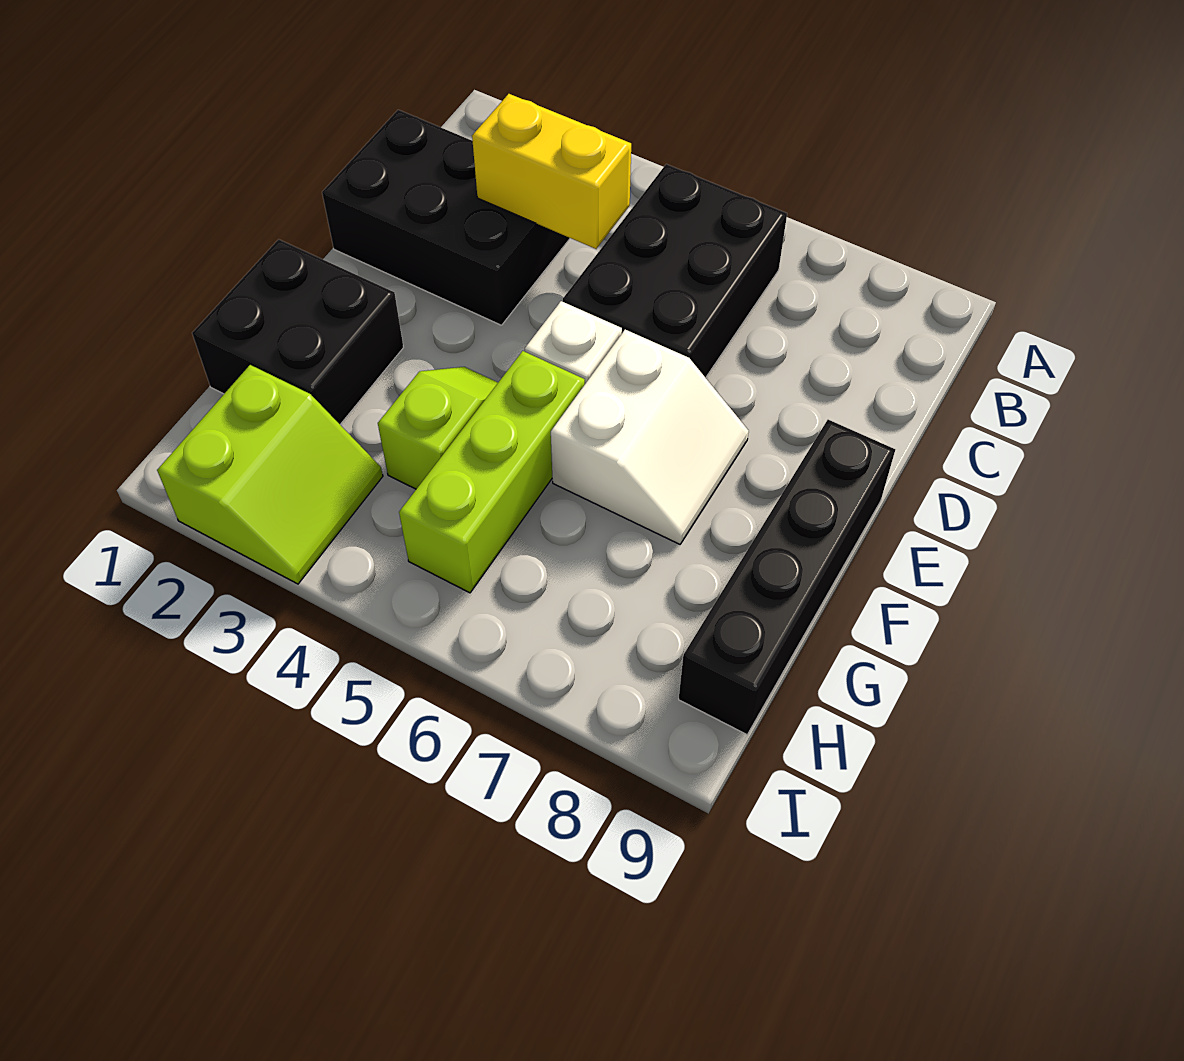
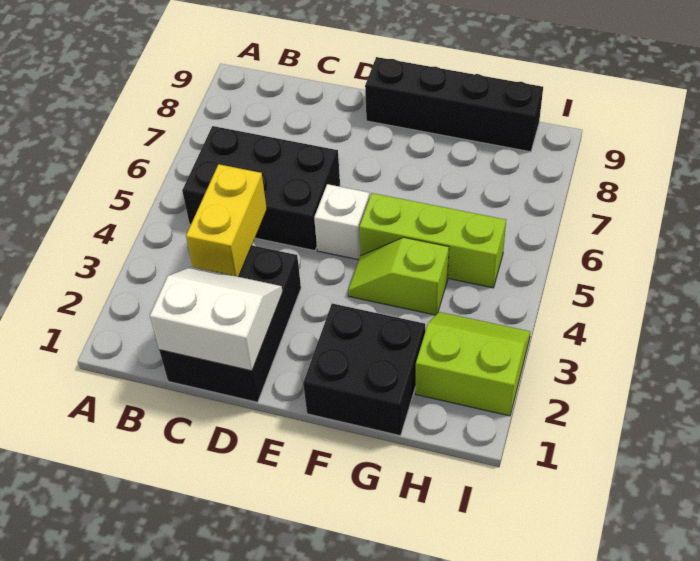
white slope E6:F7 level 1 top 6 -> white slope C1:D2 level 2 top 1

